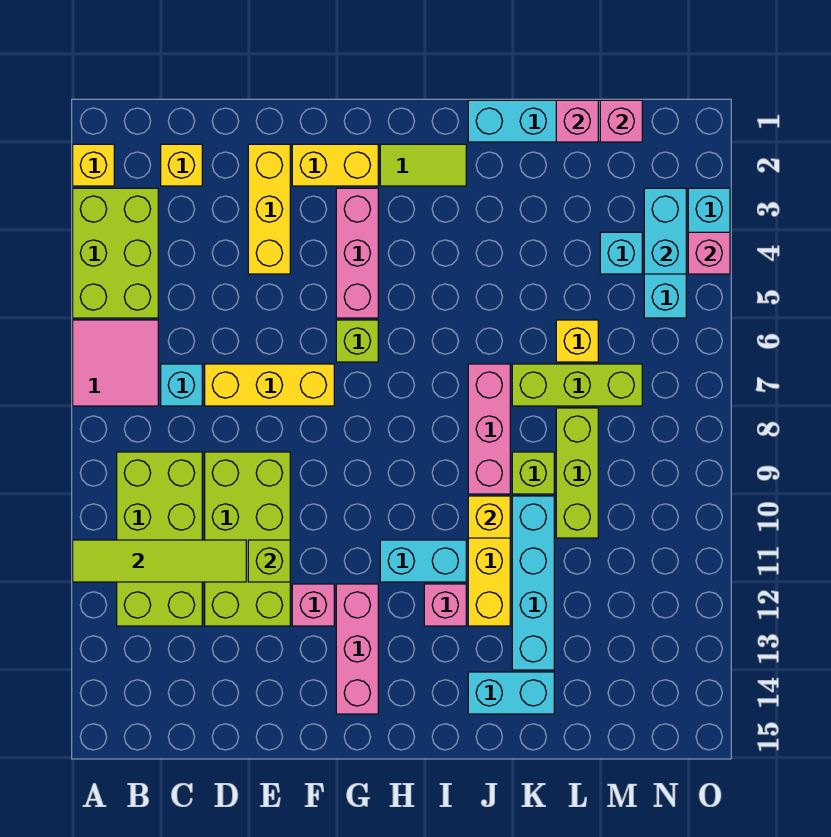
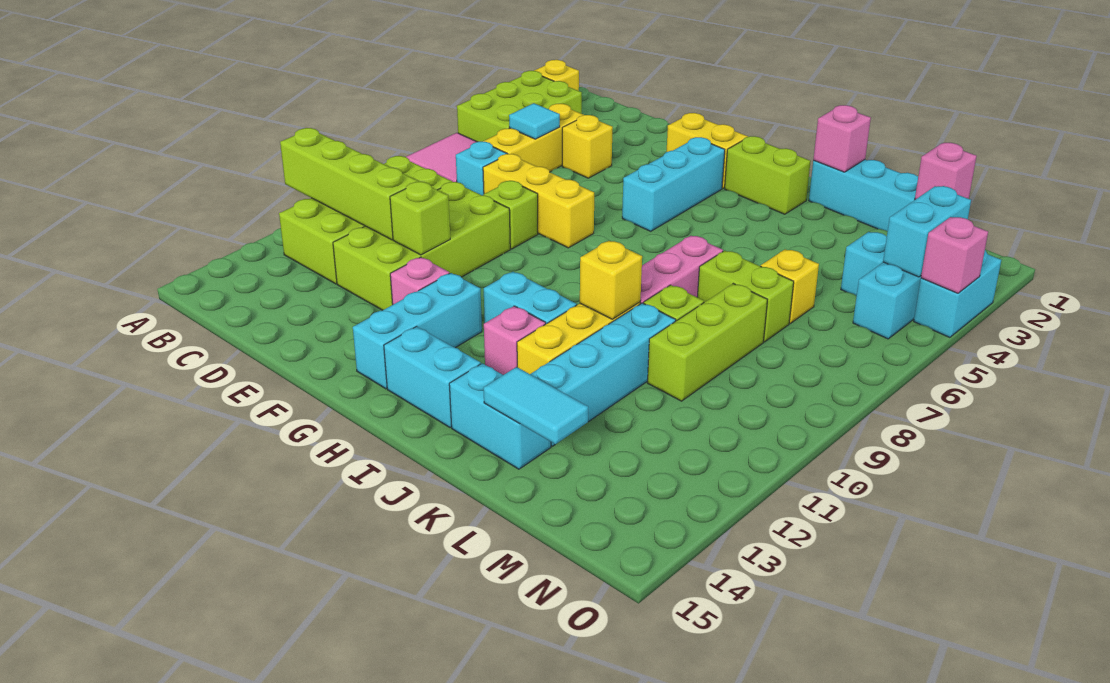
lime tile A11:D11 level 2 -> lime brick A11:D11 level 2
yellow brick C2 level 1 -> yellow brick D4 level 1
none -> cyan tile C5 level 2
yellow brick E2:E4 level 1 -> yellow brick C4:C6 level 1
pink brick G3:G5 level 1 -> cyan brick G3:G5 level 1
lime brick G6 level 1 -> lime brick E8 level 1
pink brick G12:G14 level 1 -> cyan brick G12:G14 level 1
lime tile H2:I2 level 1 -> lime brick H2:I2 level 1
none -> cyan brick H14:I14 level 1
lime brick K7:M7 level 1 -> lime brick K7:L7 level 1
none -> cyan tile K14:L14 level 2
pink brick L1 level 2 -> pink brick J1 level 2

